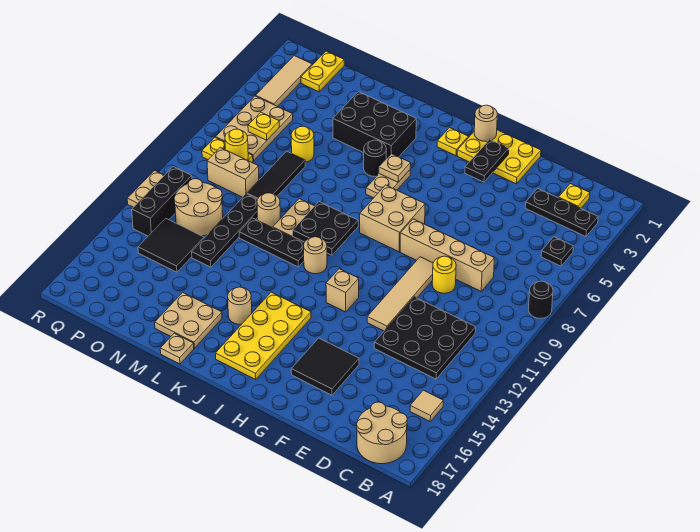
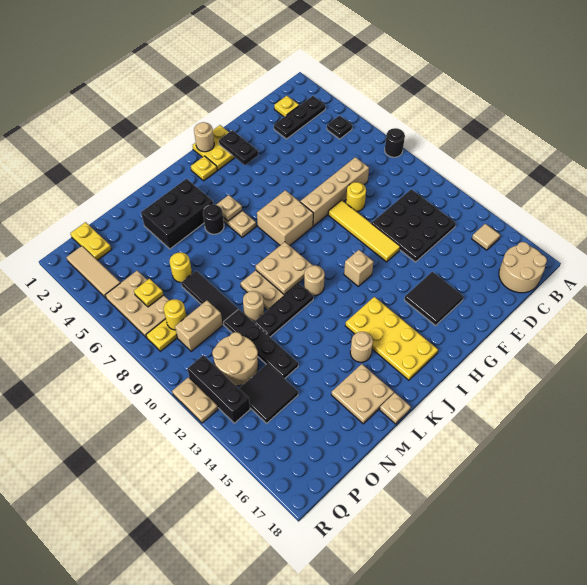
yellow plate F1:H2 level 1 -> yellow plate G1:H2 level 1
tan tile F9:F12 level 1 -> yellow tile F9:F12 level 1
black plate J9:K10 level 2 -> tan plate J9:K10 level 2

